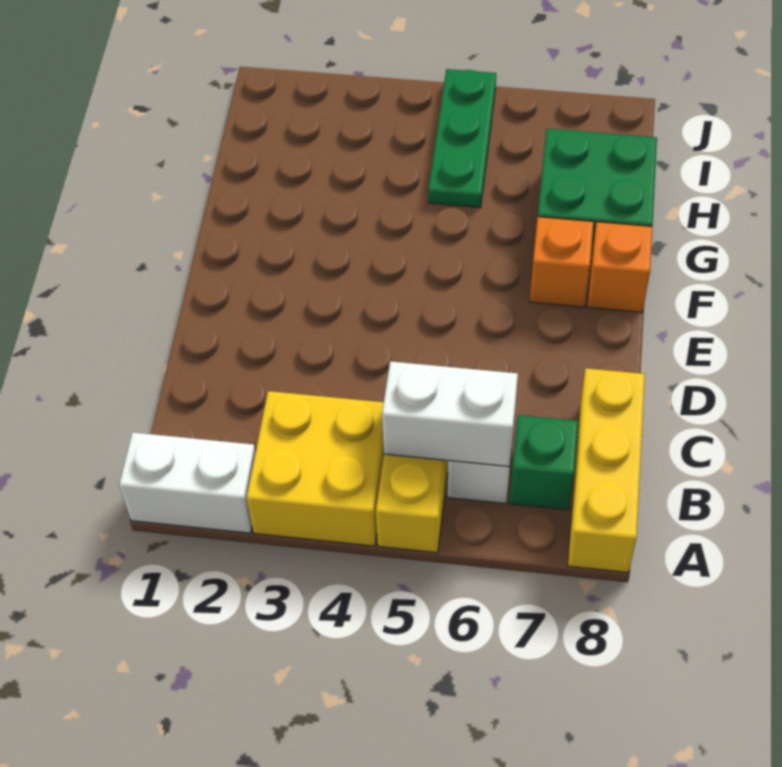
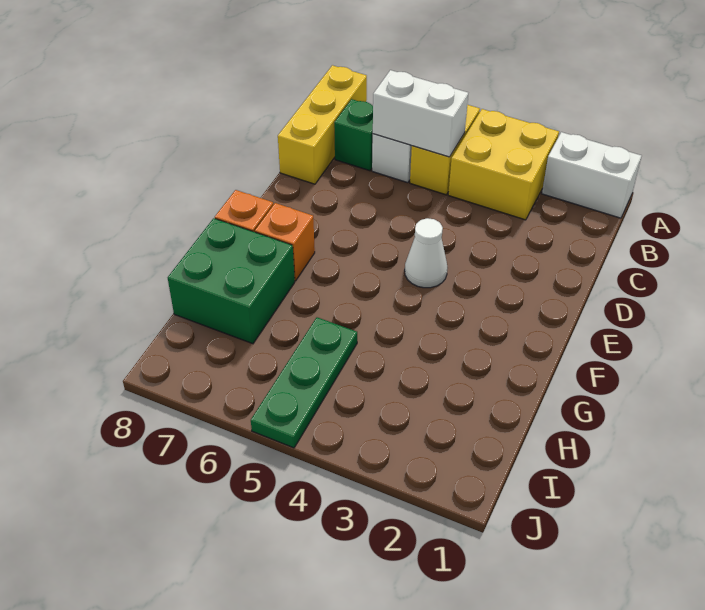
none -> white cone E4 level 1

